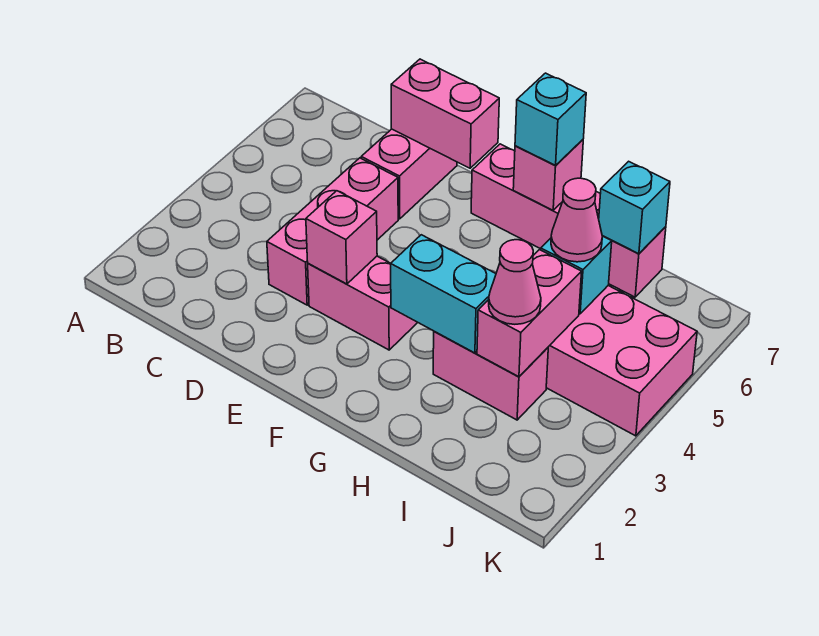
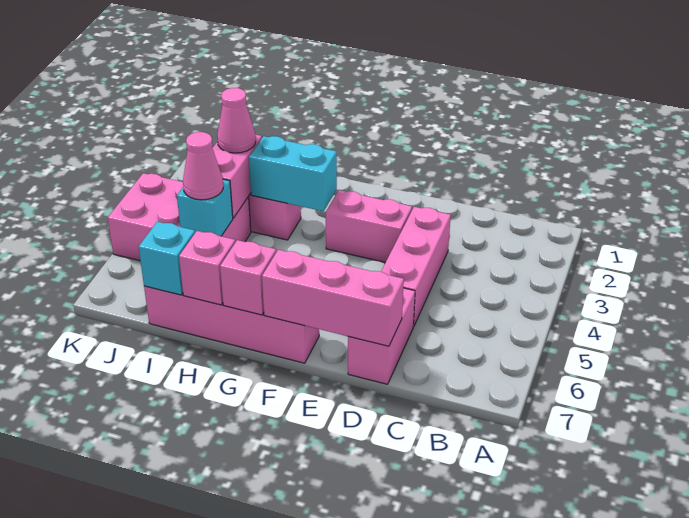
pink brick D7:E7 level 2 -> pink brick D7:F7 level 2
pink brick E3 level 2 -> pink brick H7 level 2
cyan brick G7 level 3 -> none

